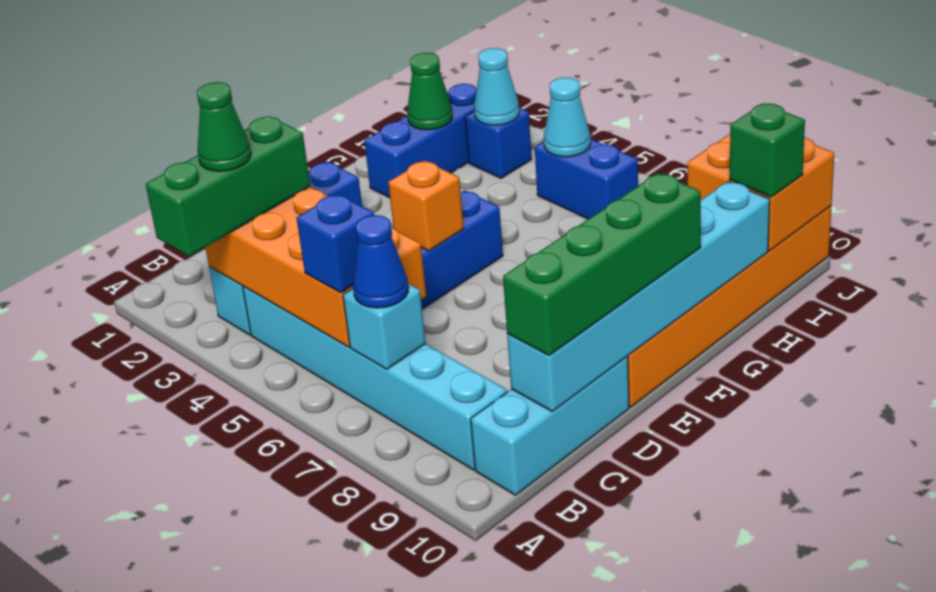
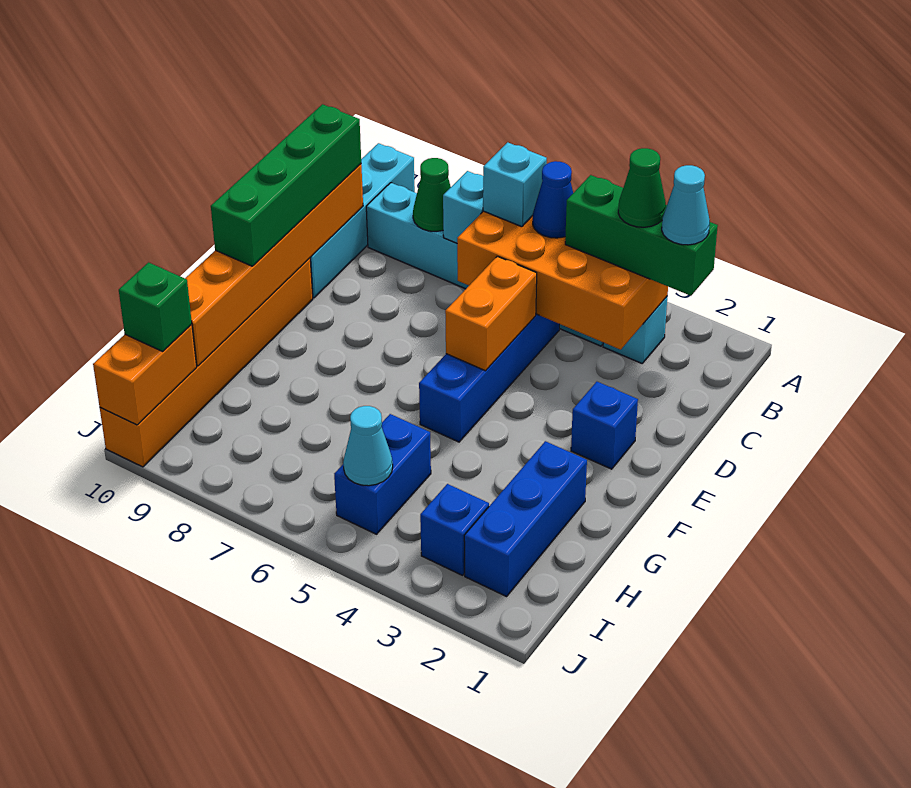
green brick A3:C3 level 3 -> green brick B2:B4 level 3
blue brick B6 level 3 -> cyan brick B6 level 3
blue cone B7 level 3 -> blue cone B5 level 3
cyan brick B10:D10 level 1 -> cyan brick A10:D10 level 1
cyan brick C10:H10 level 2 -> orange brick C10:H10 level 2
orange brick E5 level 2 -> orange brick D5:E5 level 2
green cone H2 level 2 -> green cone B8 level 2
cyan cone I3 level 2 -> cyan cone B2 level 4
blue brick I5:I6 level 1 -> blue brick H5:I5 level 1
orange brick I9:J10 level 2 -> orange brick I10:J10 level 2

